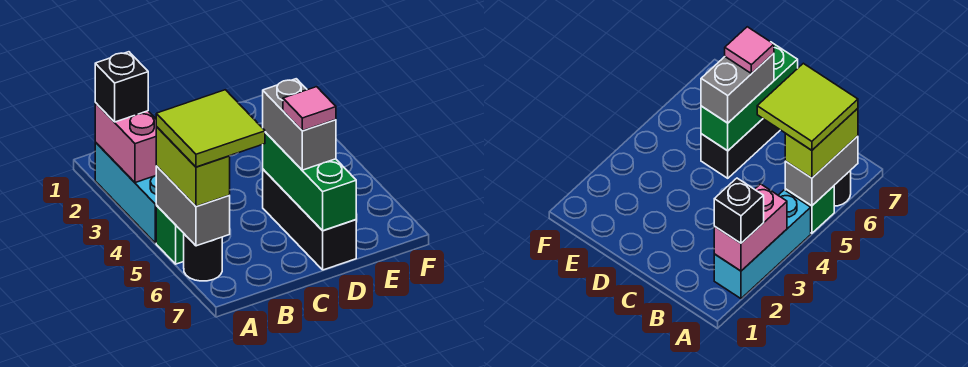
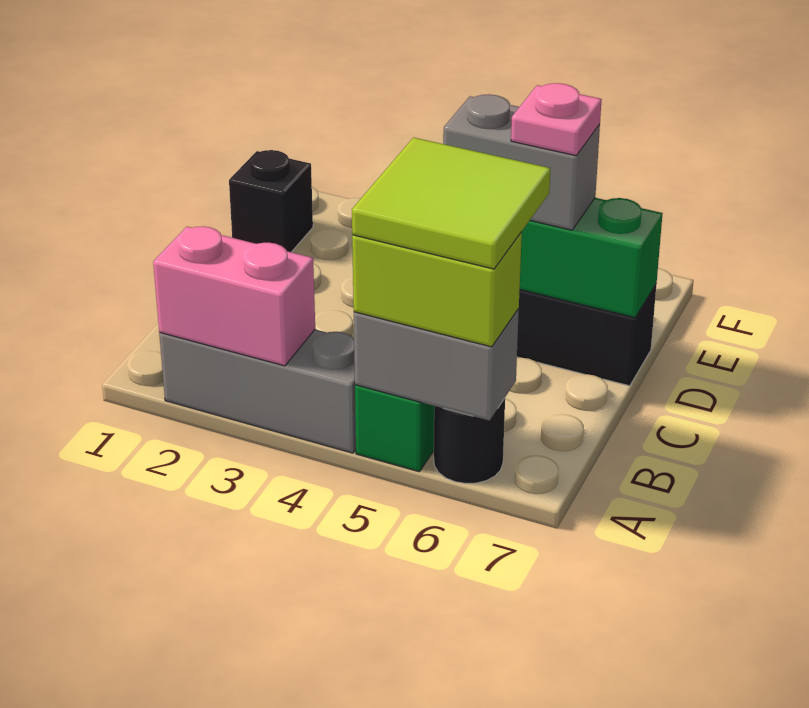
cyan brick A2:A4 level 1 -> grey brick A2:A4 level 1
black brick A2 level 3 -> black brick E1 level 1
pink tile D6 level 4 -> pink plate D6 level 4

